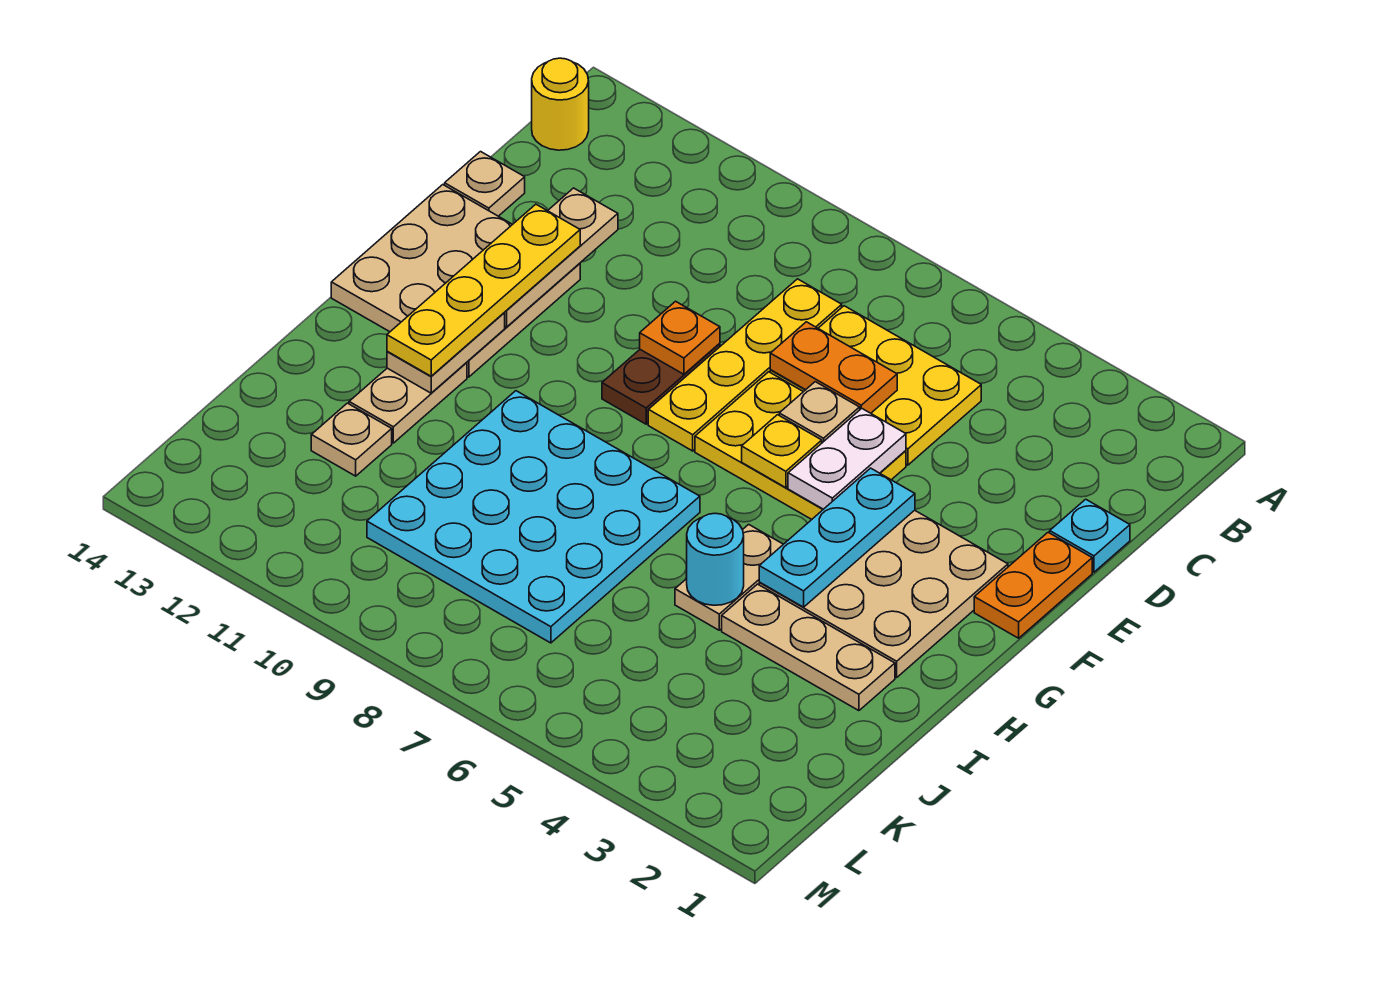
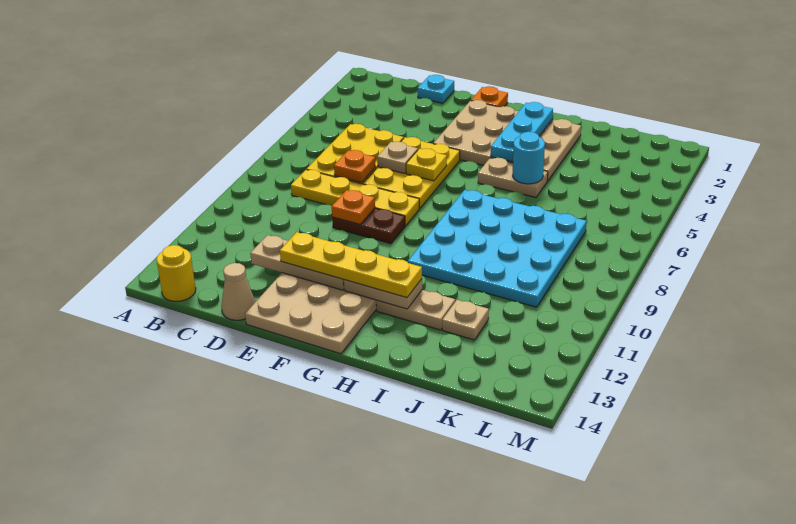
orange plate D6:D7 level 2 -> orange plate D7 level 2
tan plate D14 level 1 -> tan cone D14 level 1
orange plate E1:F1 level 1 -> orange plate F1 level 1
white plate E5:F5 level 2 -> none
cyan plate F4:H4 level 2 -> cyan plate H2:H4 level 2

